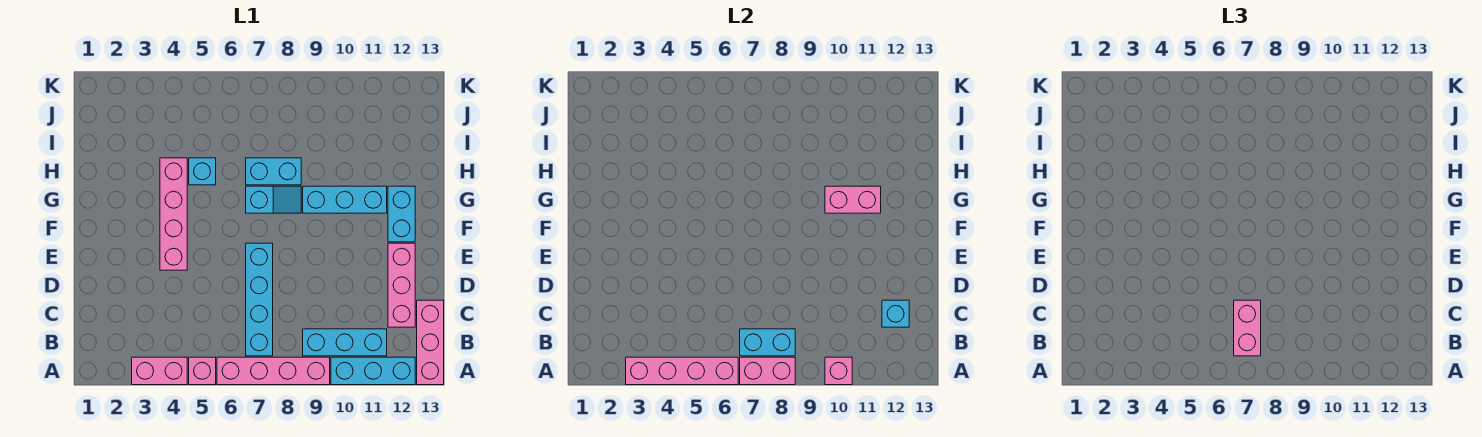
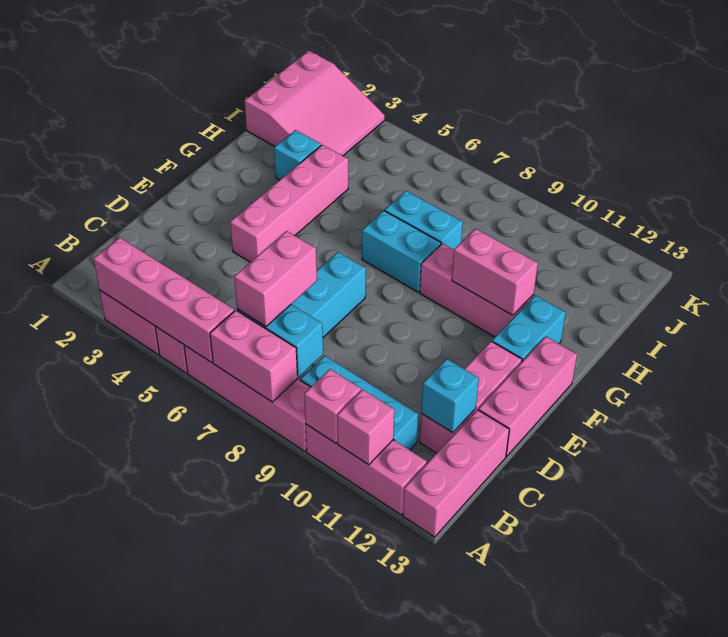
cyan brick A10:A12 level 1 -> pink brick A10:A12 level 1
none -> pink brick A11 level 2
none -> pink brick D13:F13 level 1
cyan slope G7:G8 level 1 top 7 -> cyan brick G7:G8 level 1
cyan brick G9:G11 level 1 -> pink brick G9:G11 level 1
cyan brick H5 level 1 -> cyan brick H3 level 1
none -> pink slope I1:K3 level 1 top 1

